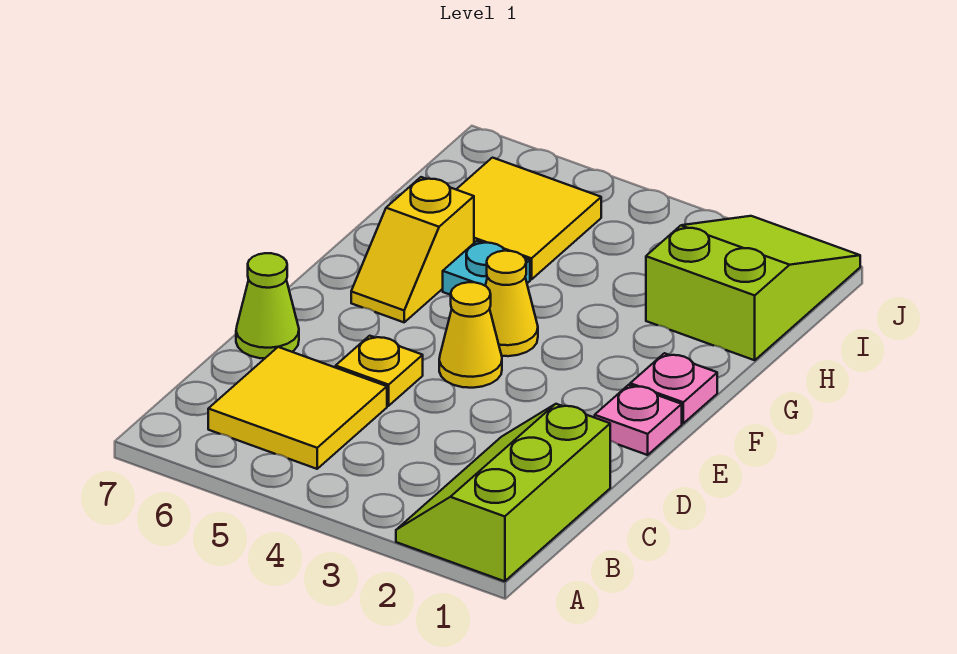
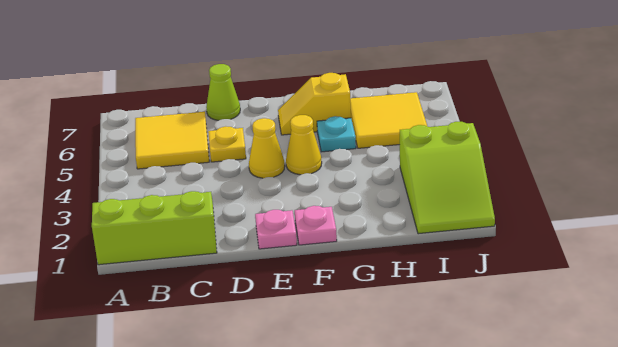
lime slope H1:J2 level 1 top H -> lime slope I1:J3 level 1 top 3

